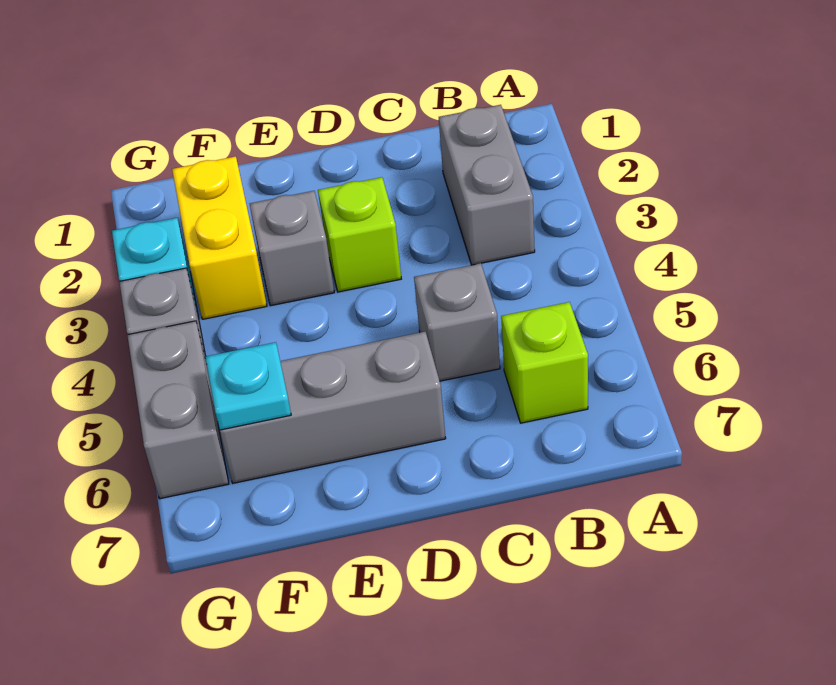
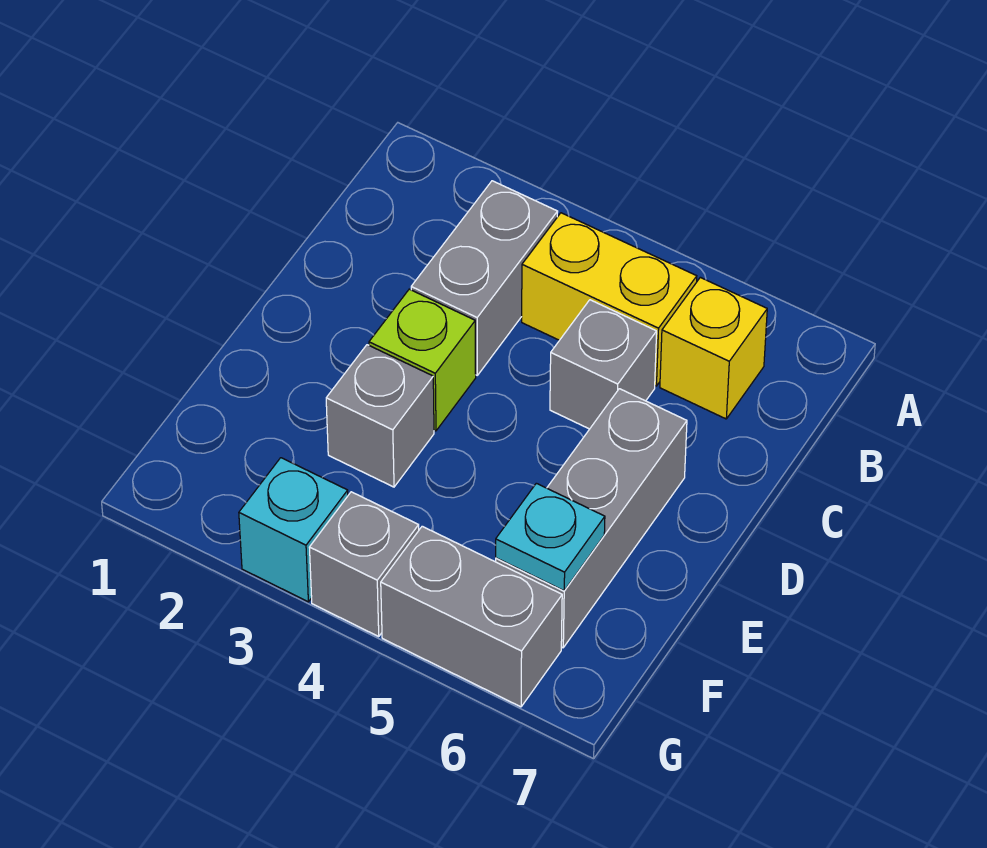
grey brick B2:B3 level 1 -> grey brick B3:C3 level 1
lime brick B6 level 1 -> yellow brick B6 level 1
yellow brick F2:F3 level 1 -> yellow brick B4:B5 level 1

